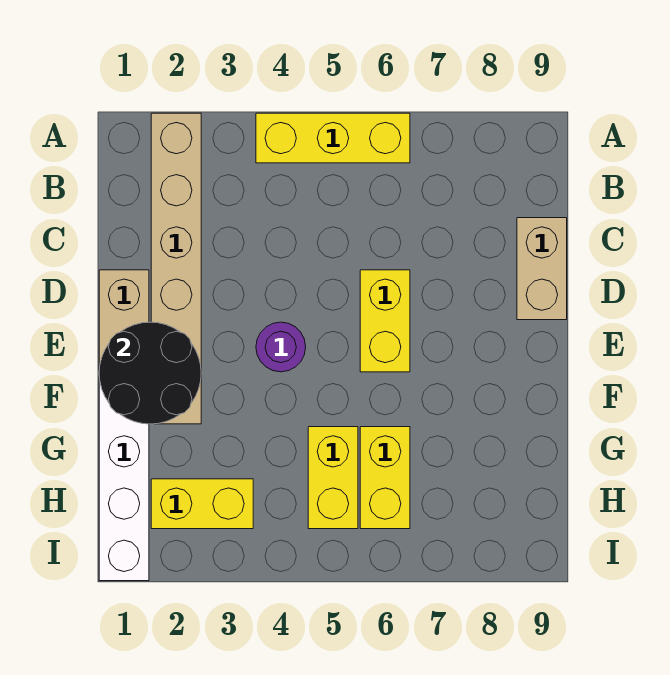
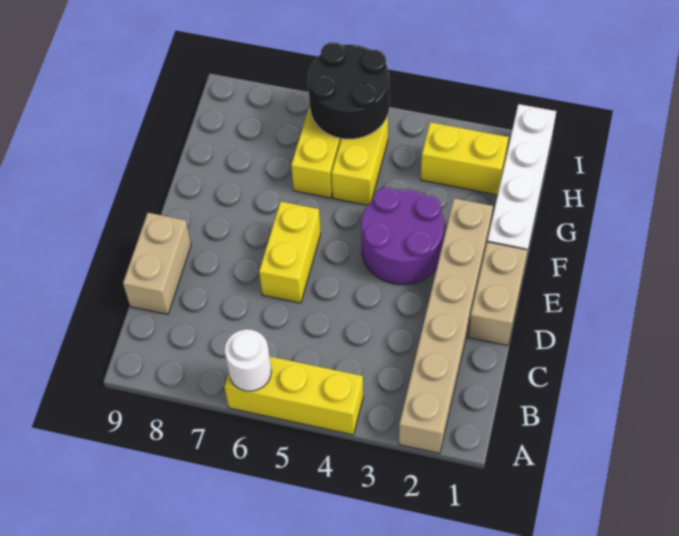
none -> white round brick A6 level 2
black round brick E1:F2 level 2 -> black round brick H5:I6 level 2
purple round brick E4 level 1 -> purple round brick E3:F4 level 1

